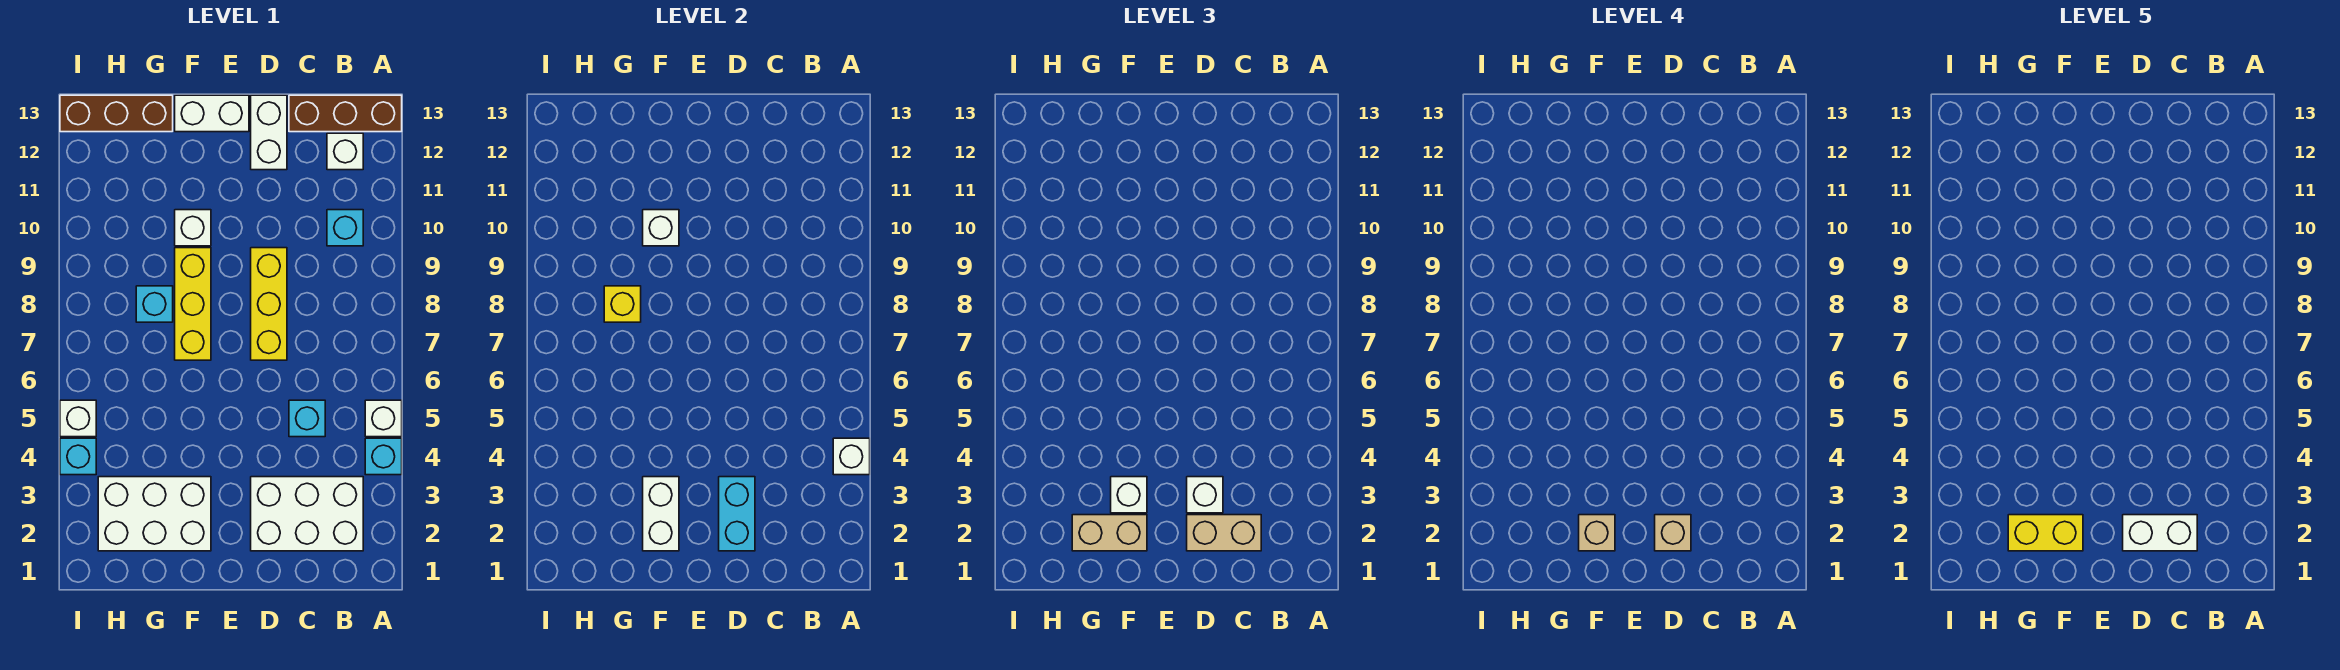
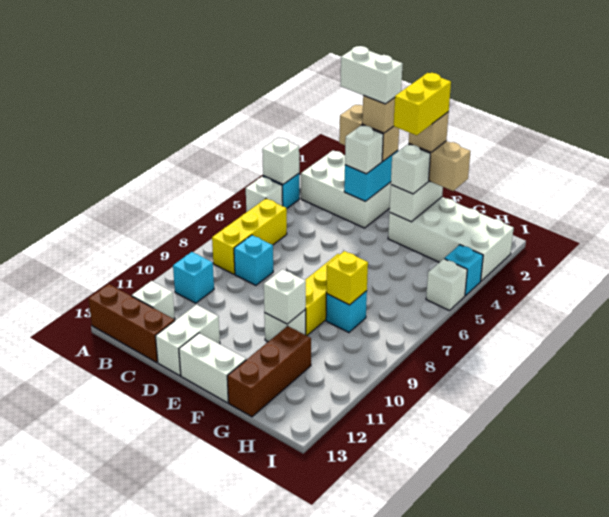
cyan brick C5 level 1 -> cyan brick C8 level 1
yellow brick D7:D9 level 1 -> yellow brick B6:B8 level 1
white brick F2:H3 level 1 -> white brick F2:I3 level 1
yellow brick F2:G2 level 5 -> yellow brick F2:F3 level 5
brown brick G13:I13 level 1 -> brown brick G11:G13 level 1

